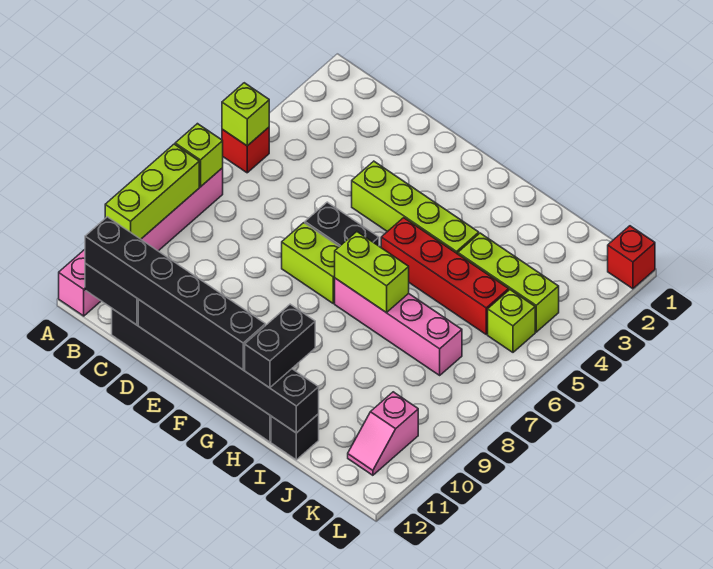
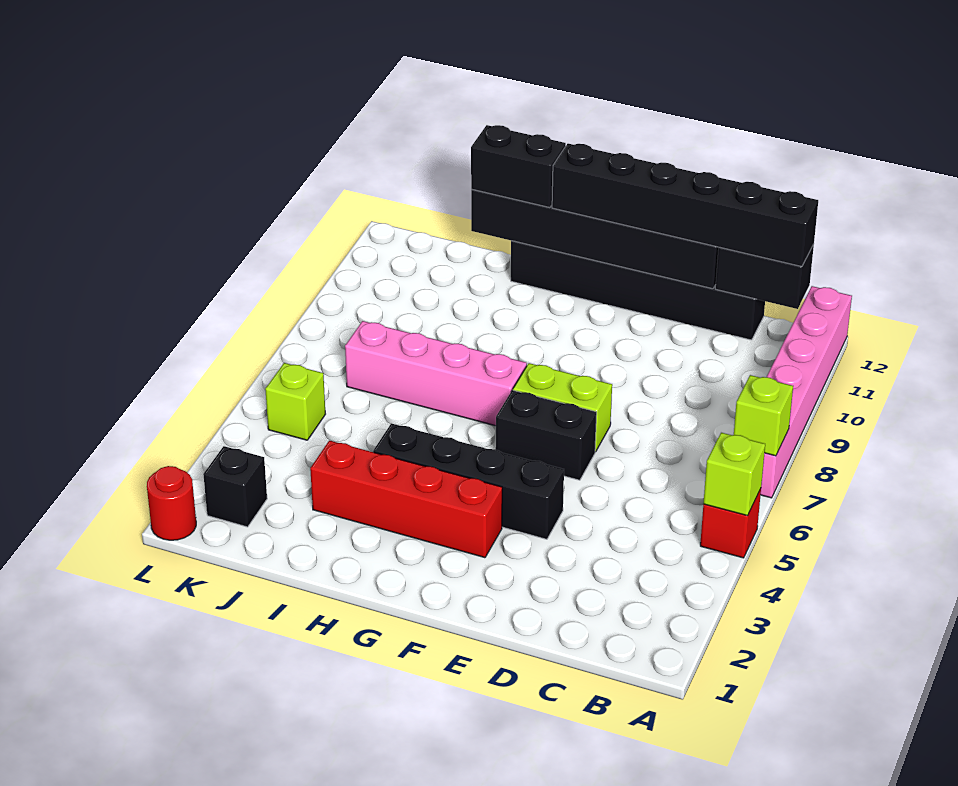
lime brick A8:A10 level 2 -> none
lime brick E4:H4 level 1 -> black brick E4:H4 level 1
red brick G5:J5 level 1 -> red brick F3:I3 level 1
lime brick G7:H7 level 2 -> none
black brick H11:H12 level 3 -> black brick H12:I12 level 3
lime brick I4:K4 level 1 -> none
black brick I12 level 1 -> black brick K2 level 1
pink slope K10:K11 level 1 top 10 -> none
red brick L1 level 1 -> red round brick L1 level 1

